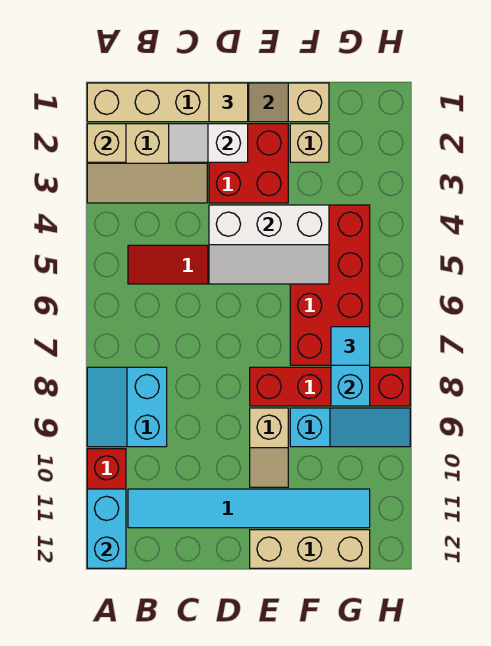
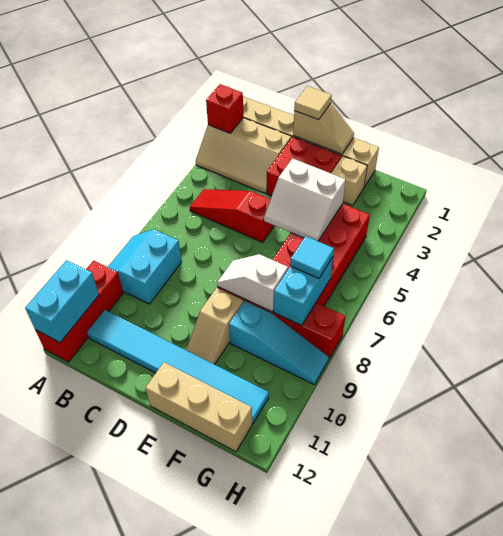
tan brick A2 level 2 -> red brick A2 level 2
white slope C2:D2 level 2 top D -> white slope E8:F8 level 2 top F
white slope D4:F5 level 2 top 4 -> white slope E4:F5 level 2 top 4

